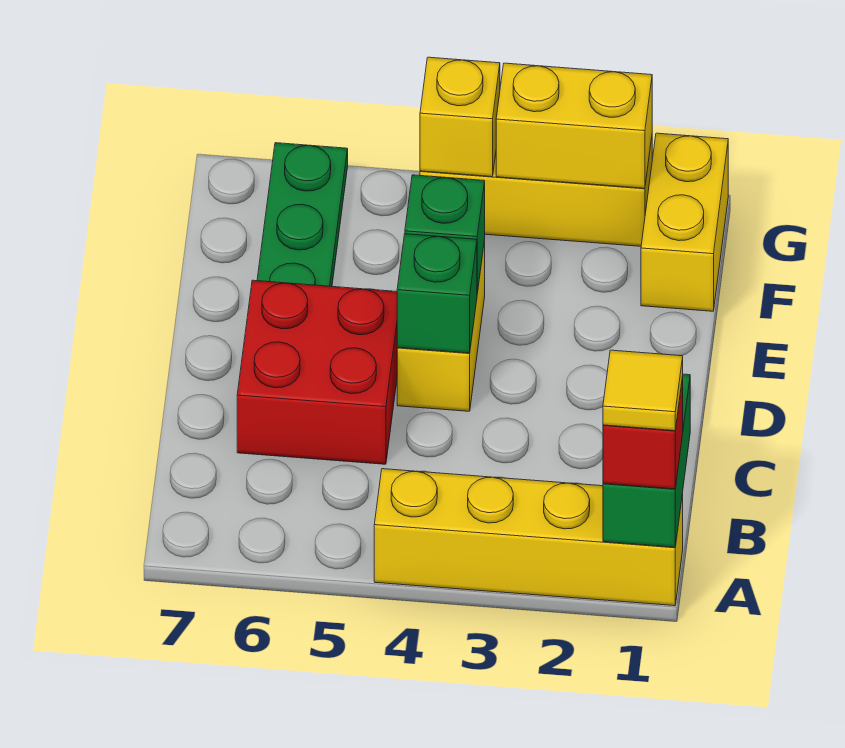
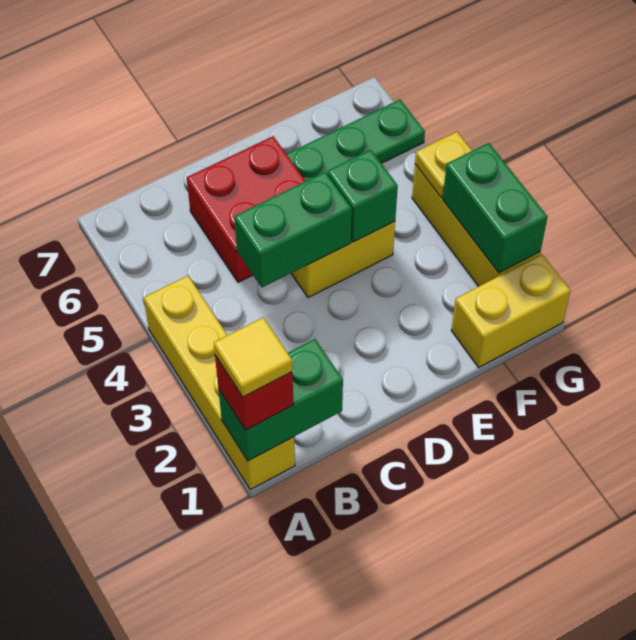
green brick D4 level 2 -> green brick C4:D4 level 2
yellow brick G2:G3 level 2 -> green brick G2:G3 level 2
yellow brick G4 level 2 -> yellow plate G4 level 2

